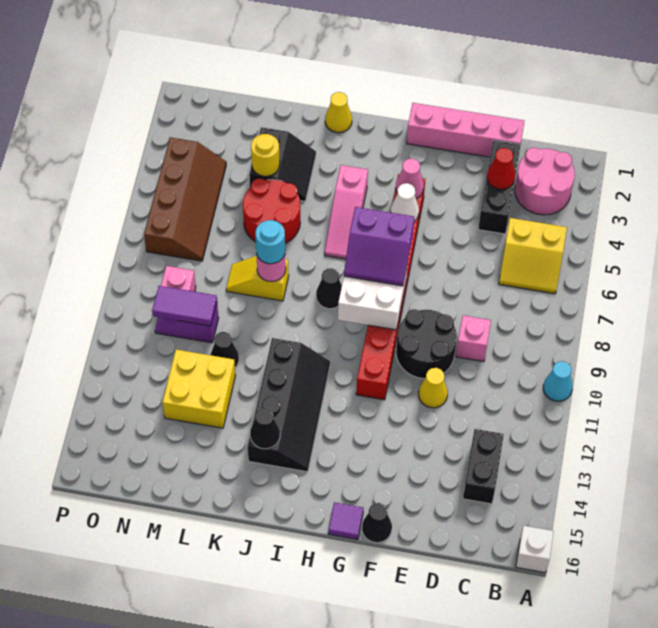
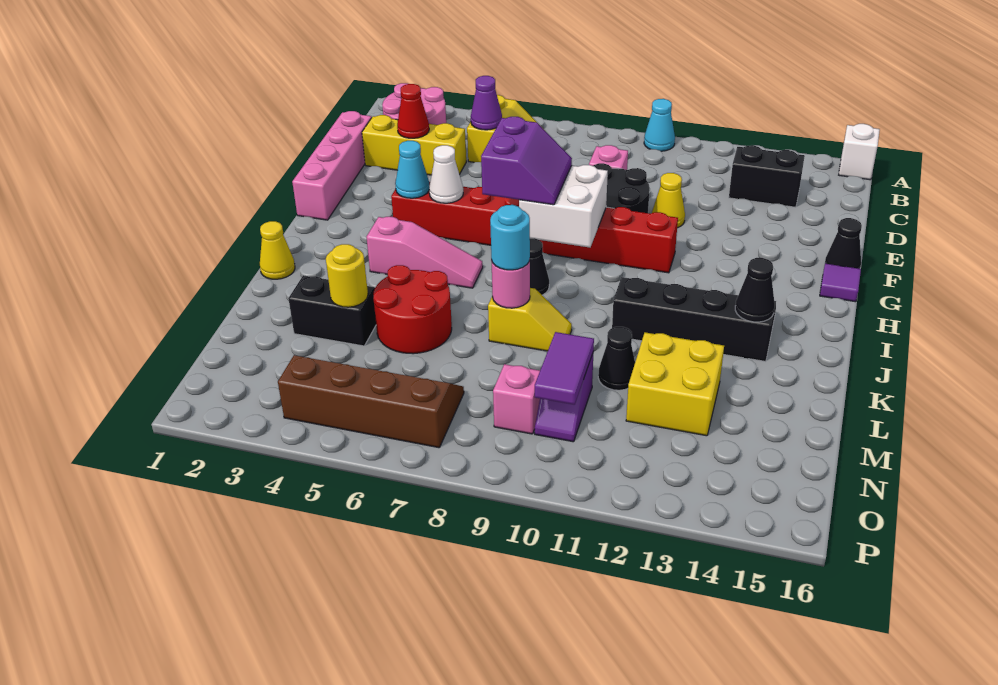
none -> purple cone C5 level 2
black brick D2:D4 level 1 -> yellow brick D2:D4 level 1
pink cone G4 level 2 -> cyan cone G4 level 2
yellow slope K8:L8 level 1 top K -> yellow slope K8:K9 level 1 top 8

